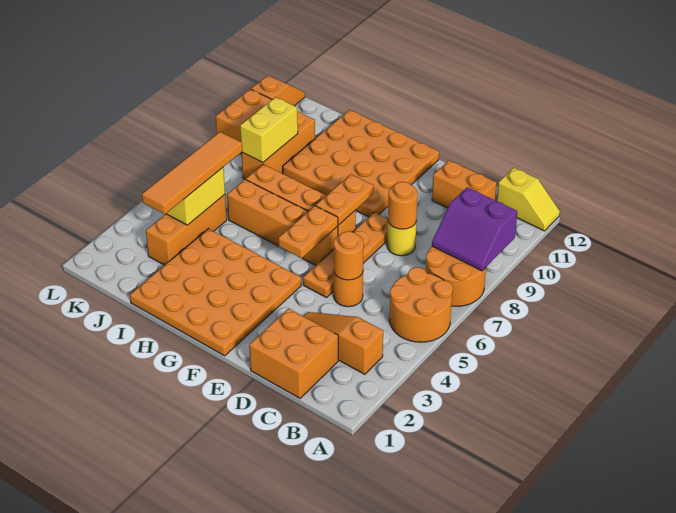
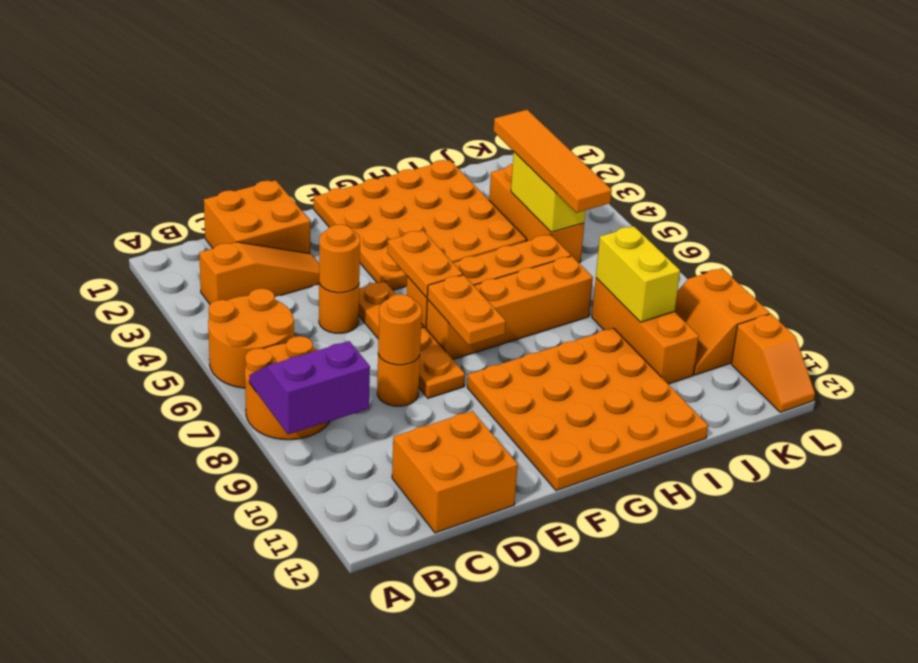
yellow slope A12:B12 level 1 top B -> none
orange brick C11:D11 level 1 -> orange brick C11:D12 level 1
yellow round brick D8 level 1 -> orange round brick D8 level 1

